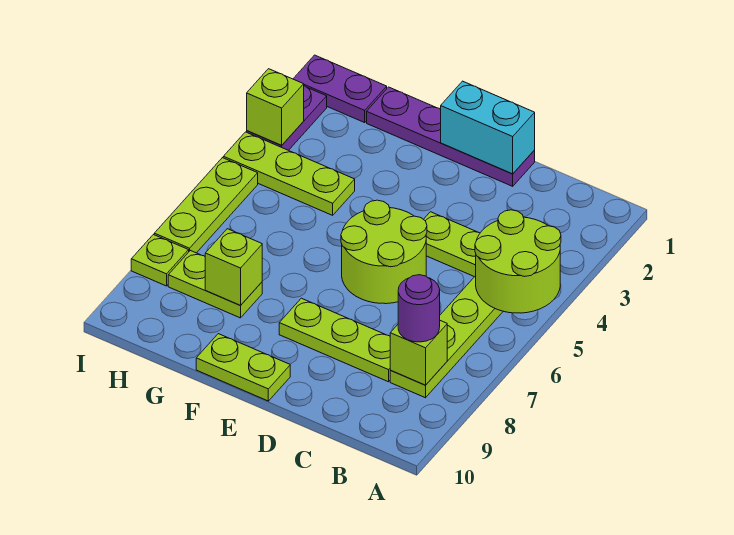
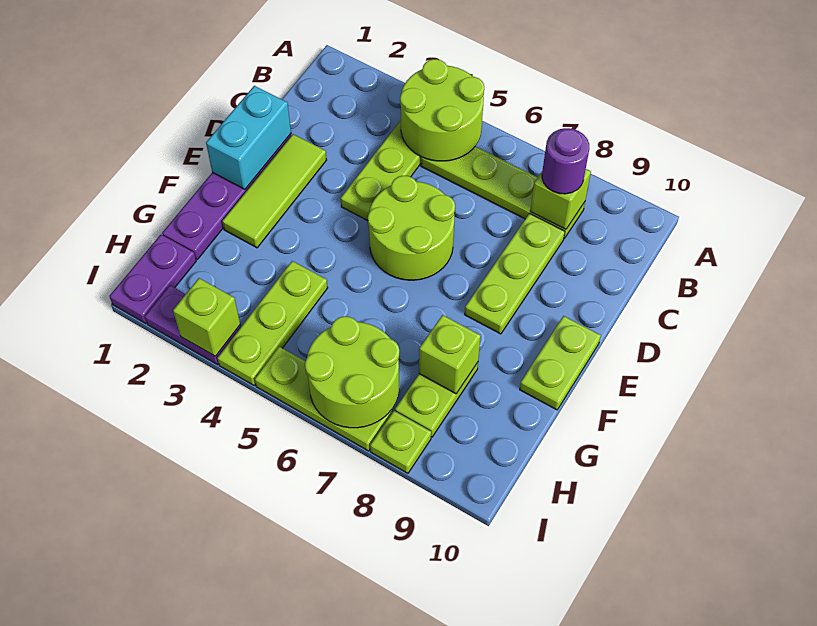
none -> lime tile D2:F2 level 1
none -> lime round brick H6:I7 level 2

